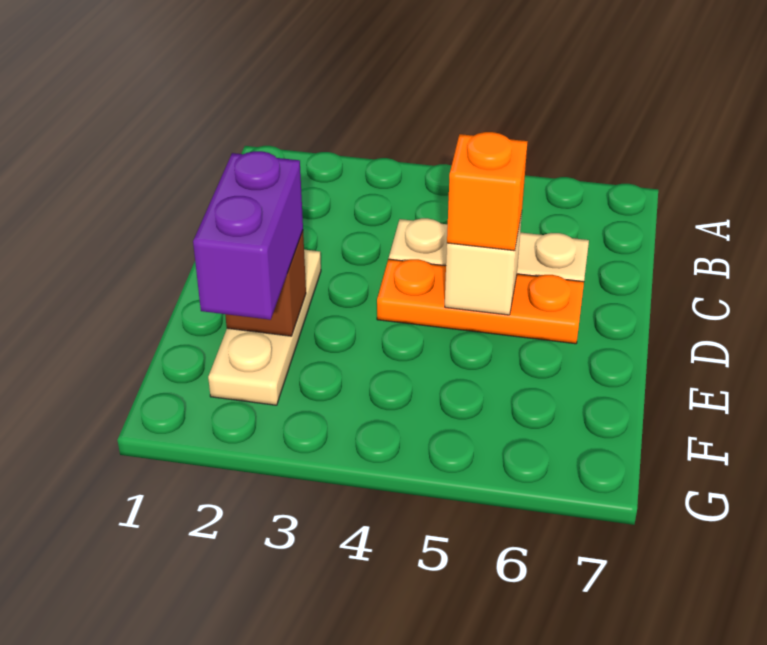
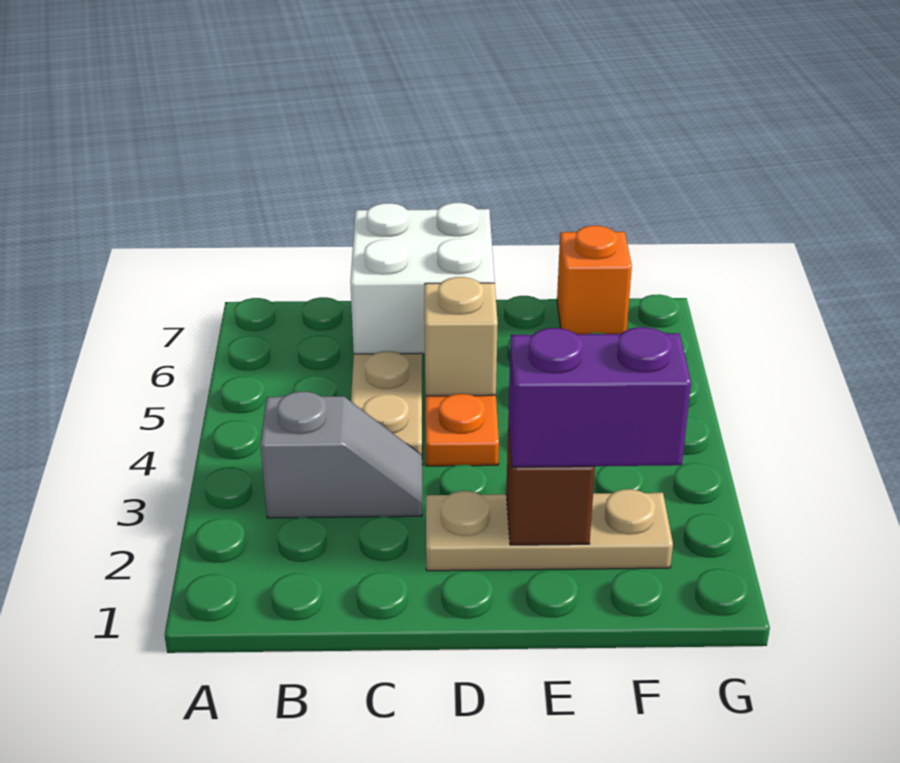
none -> grey slope B3:C3 level 1 top B
none -> white brick C6:D7 level 2
orange brick D5 level 3 -> orange brick F7 level 1

